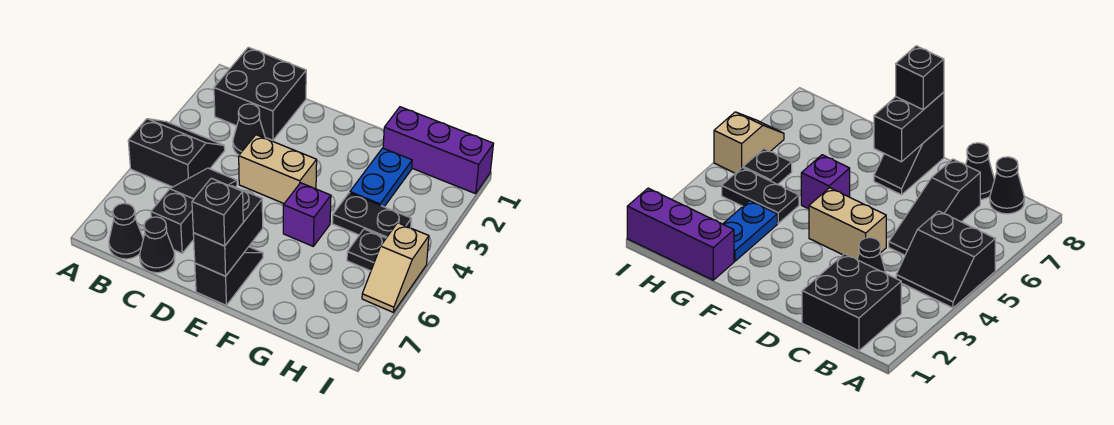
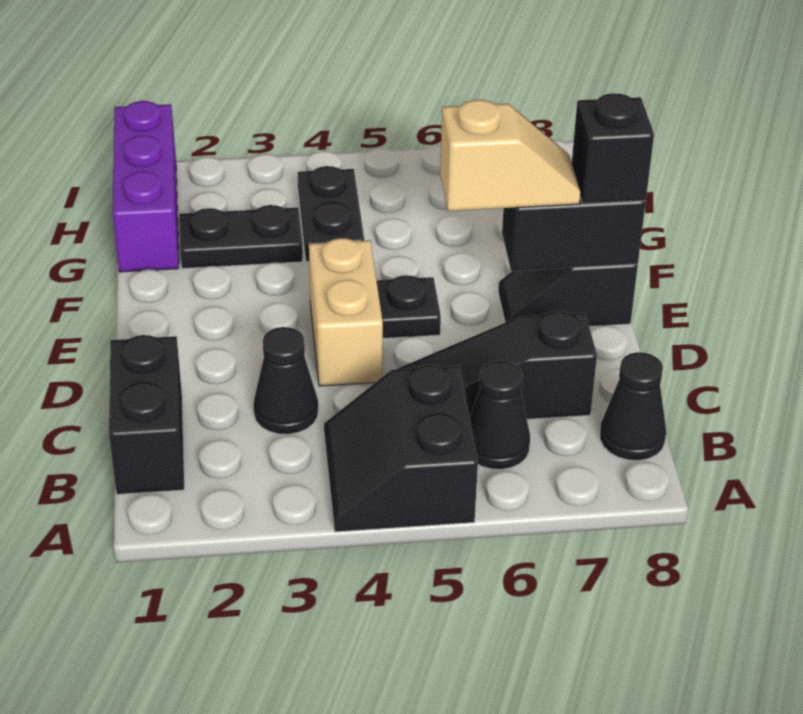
black brick B1:C2 level 1 -> black brick B1:C1 level 1
black cone C8 level 1 -> black cone B6 level 1
purple brick F5 level 1 -> none
blue plate G2:G3 level 1 -> black plate G2:G3 level 1
black plate H5 level 1 -> black plate E5 level 1
tan slope I5:I6 level 1 top 5 -> tan slope E6:E7 level 3 top 6

